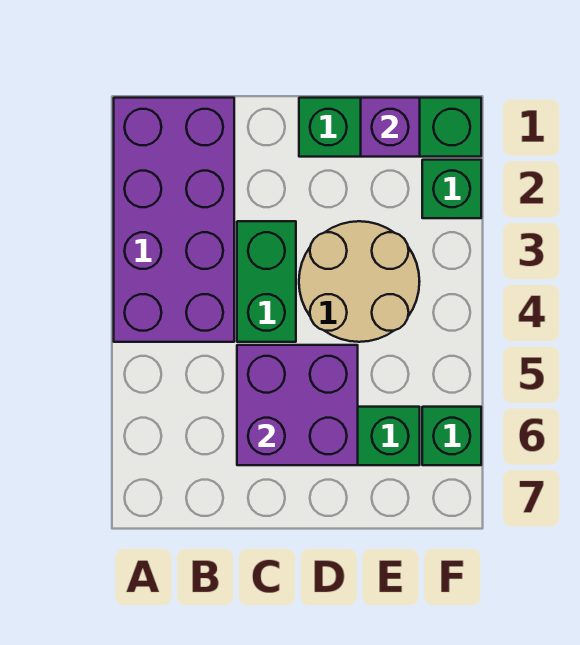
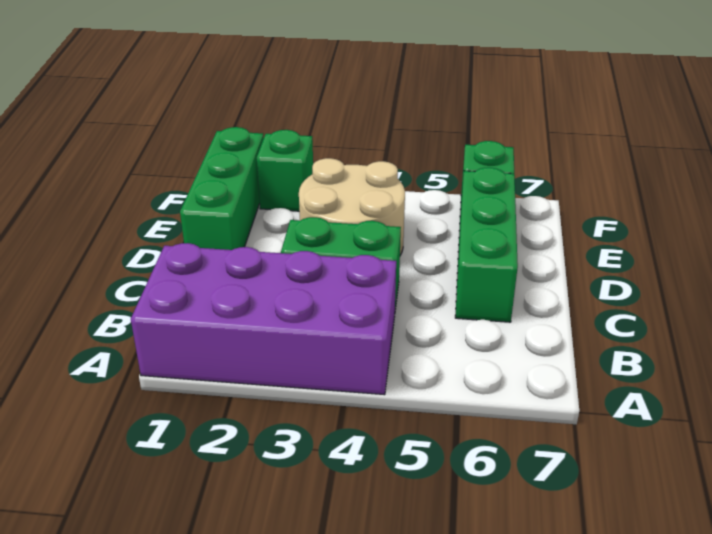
purple brick C5:D6 level 2 -> none
purple brick E1 level 2 -> none

